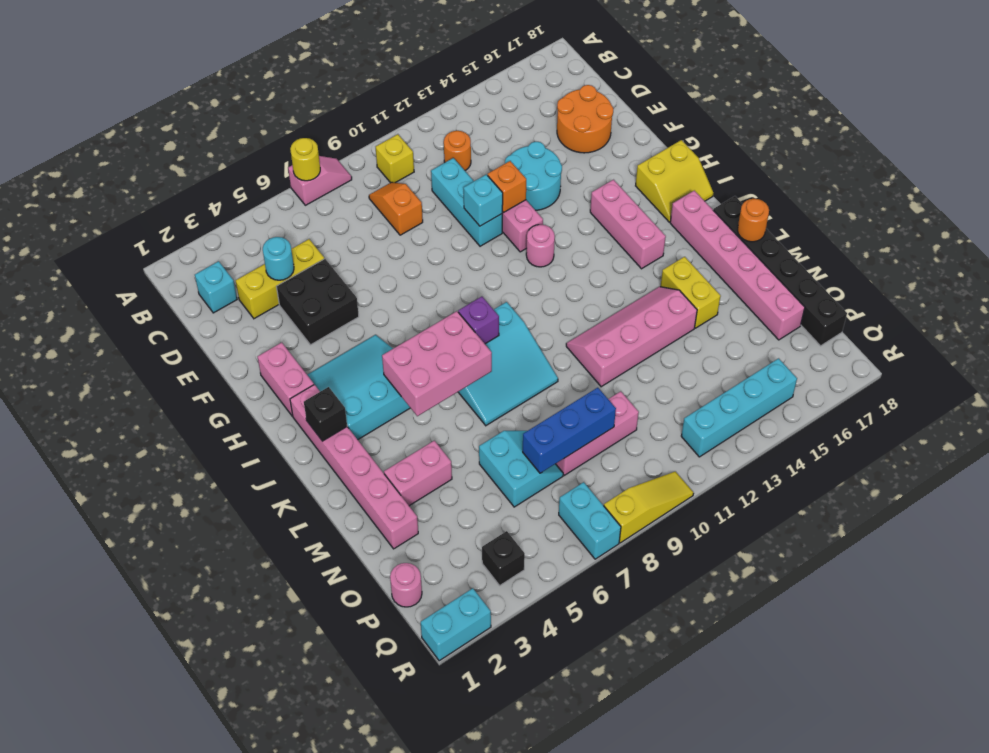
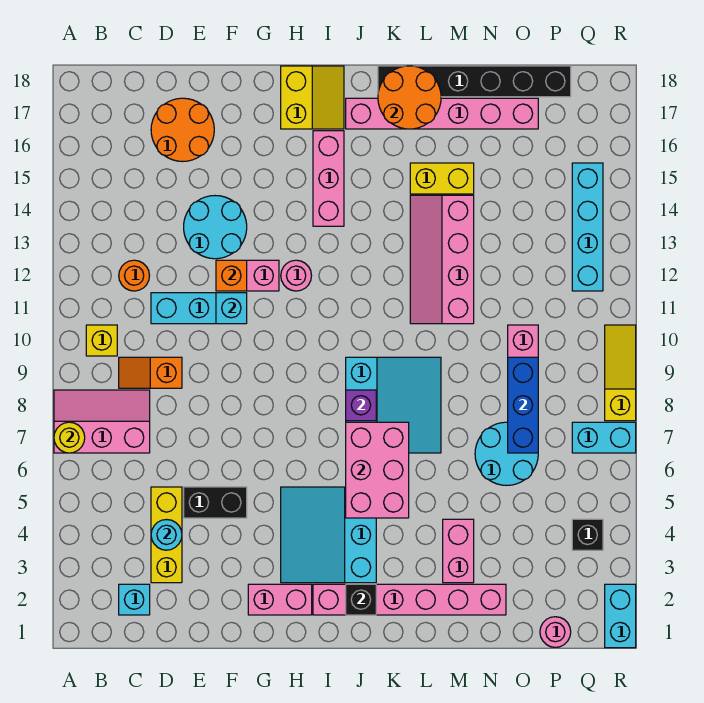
pink slope A7:A8 level 1 top 7 -> pink slope A7:C8 level 1 top 7
black brick E4:F5 level 1 -> black brick E5:F5 level 1
pink brick H15:J15 level 1 -> pink brick I14:I16 level 1
orange round brick L18 level 2 -> orange round brick K17:L18 level 2
cyan slope N6:O7 level 1 top 6 -> cyan round brick N6:O7 level 1

